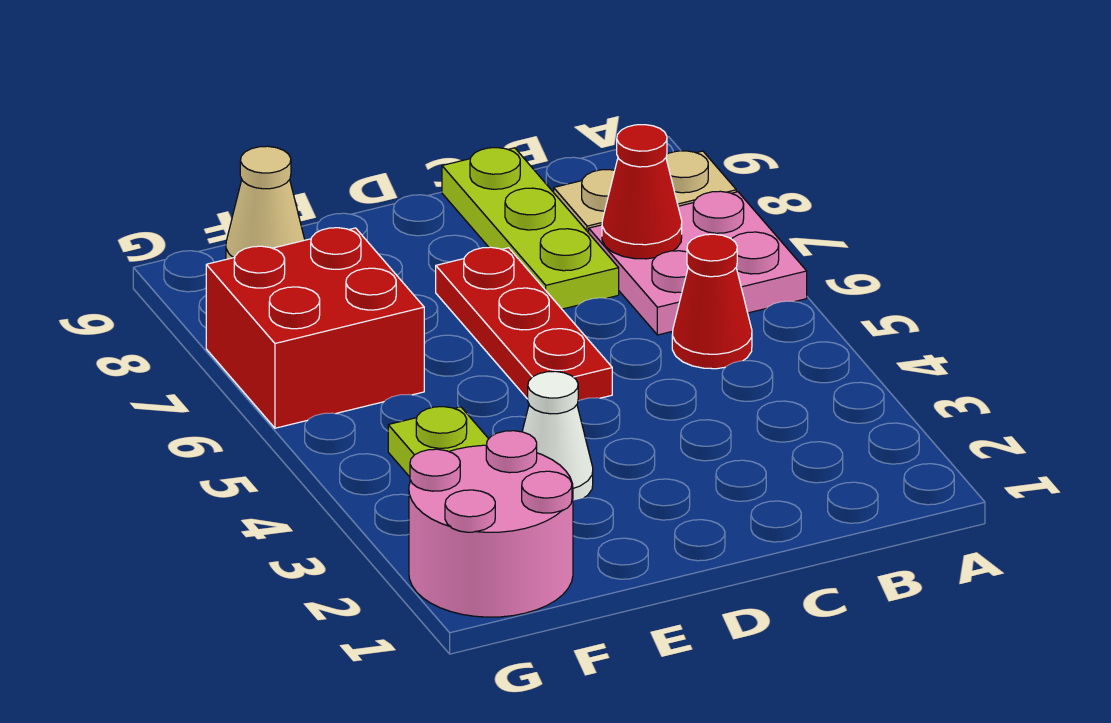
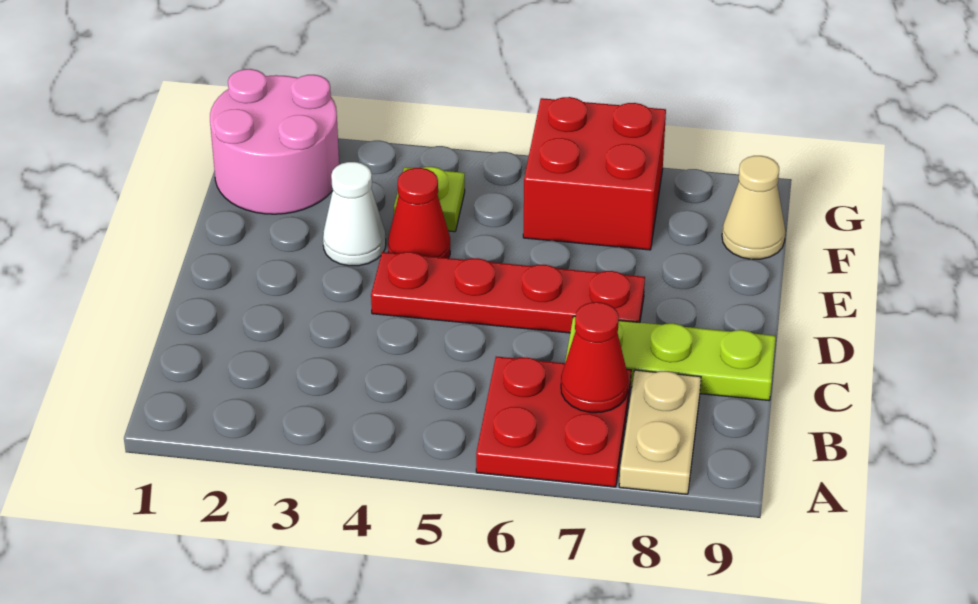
pink plate A6:B7 level 1 -> red plate A6:B7 level 1
red cone B5 level 1 -> red cone E4 level 1
red plate D5:D7 level 1 -> red plate D4:D7 level 1

